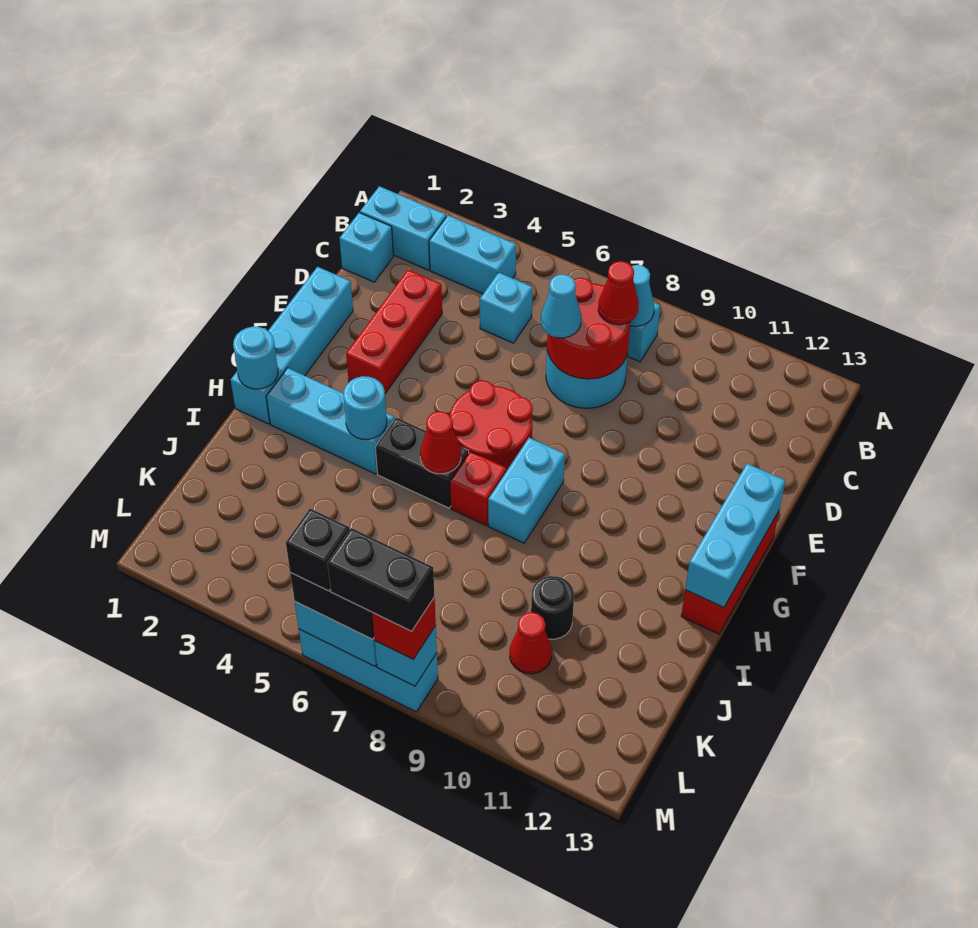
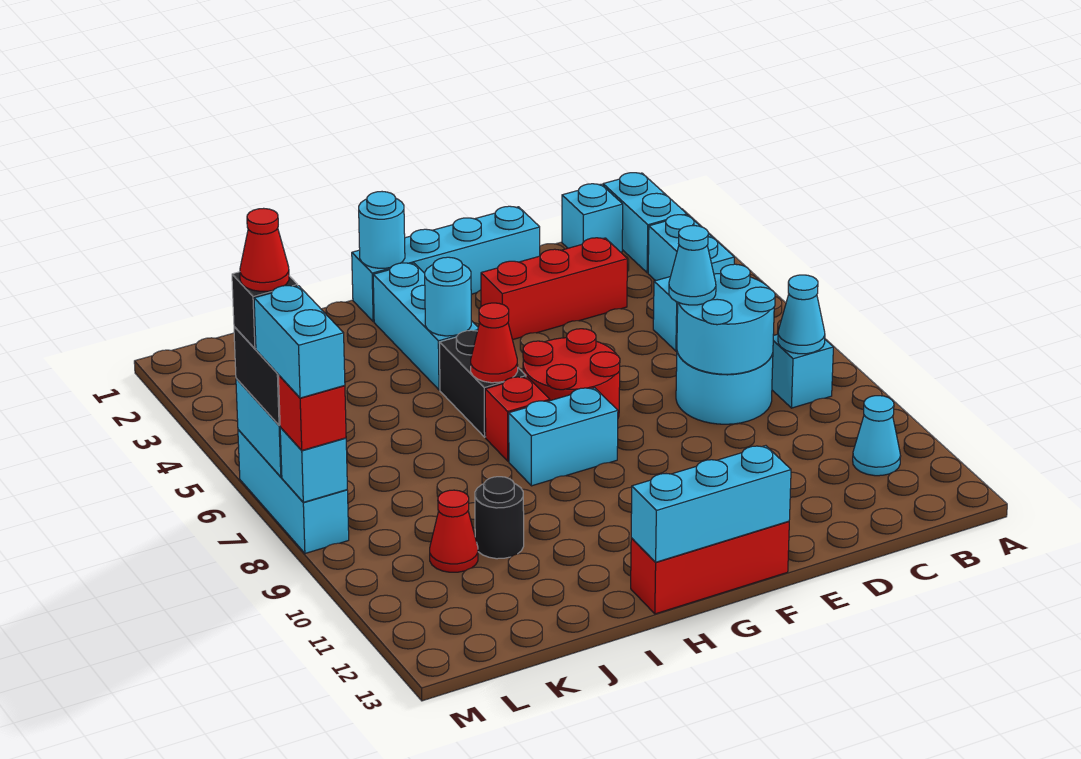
none -> cyan cone B11 level 1
red round brick C7:D8 level 2 -> cyan round brick C7:D8 level 2
red cone C8 level 3 -> red cone M6 level 5
black brick M7:M8 level 4 -> cyan brick M7:M8 level 4

